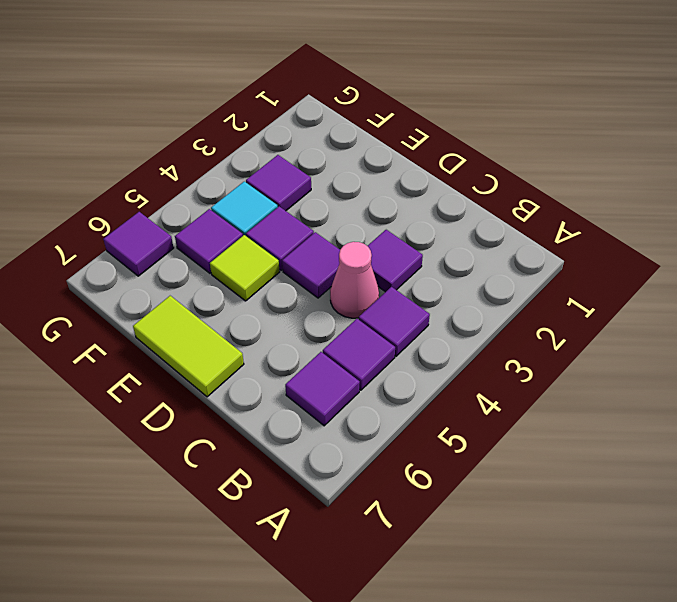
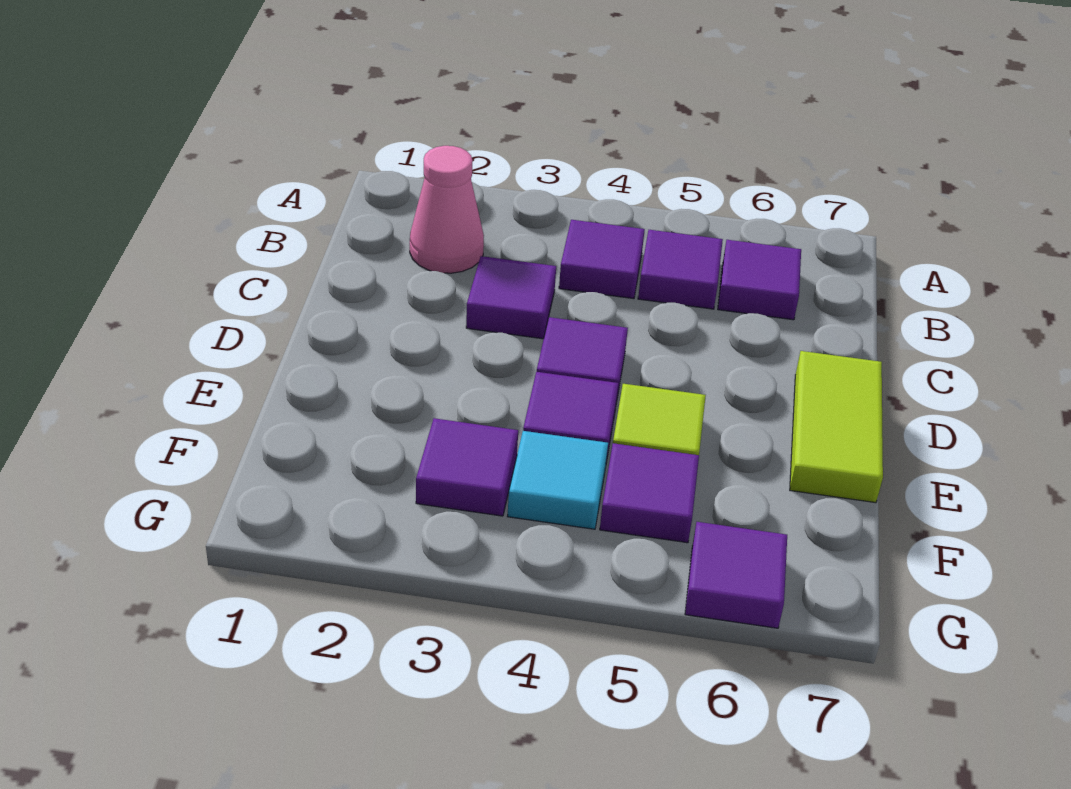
pink cone C4 level 1 -> pink cone B2 level 1

